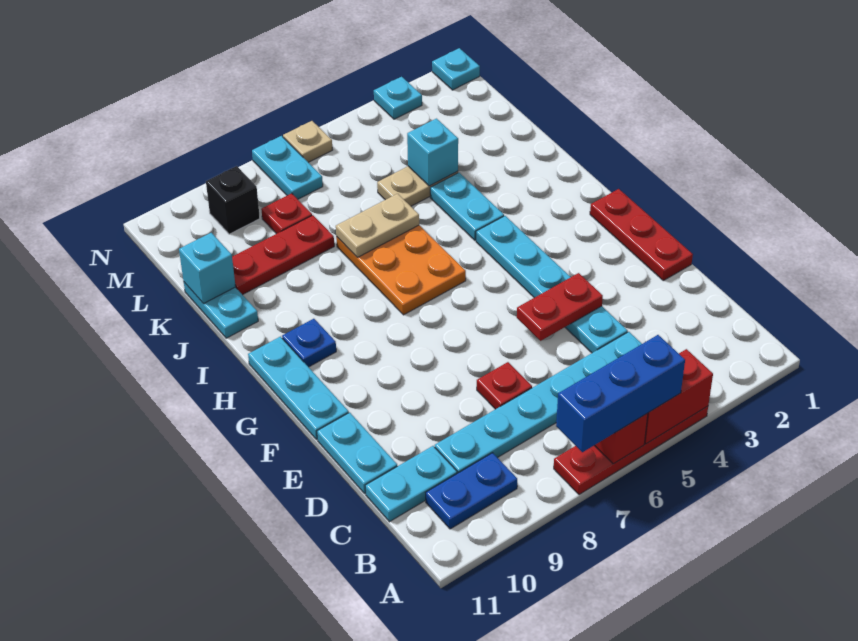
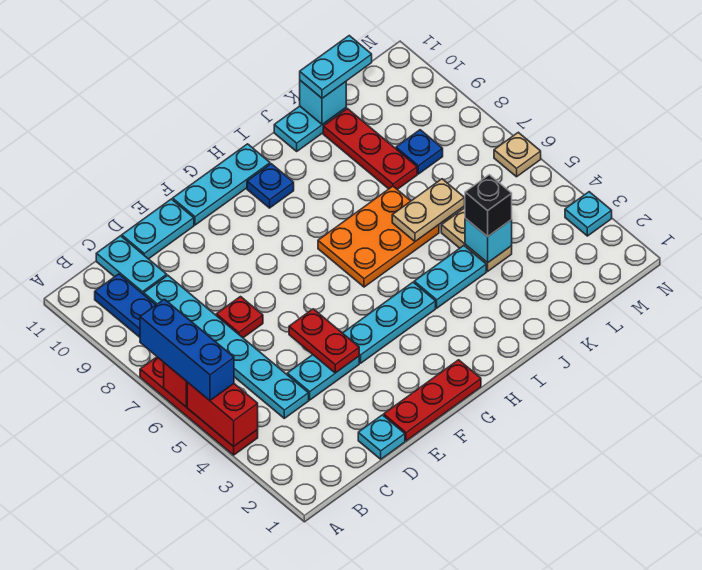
tan plate J6:J7 level 2 -> tan plate J6:K6 level 2
red plate L8 level 1 -> blue plate L8 level 1
cyan plate M7:N7 level 1 -> cyan plate K11:L11 level 3
black brick M9 level 1 -> black brick K4 level 3
cyan plate N1 level 1 -> cyan plate D1 level 1

